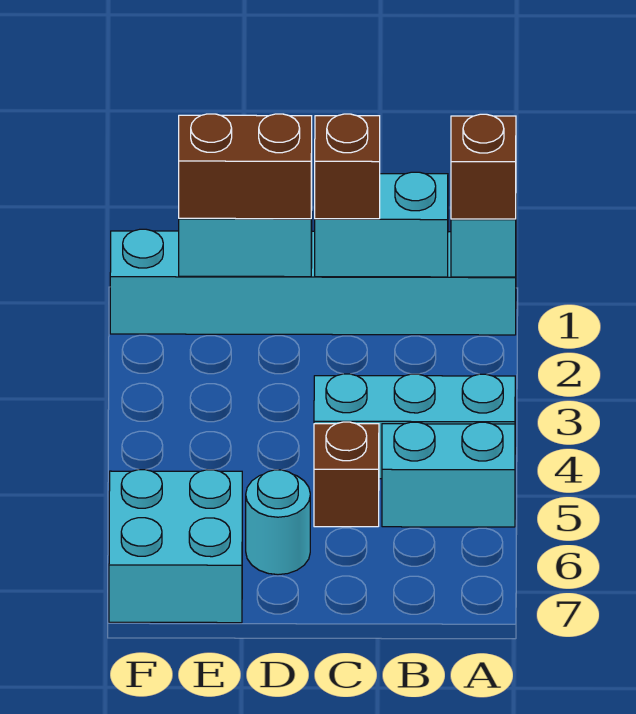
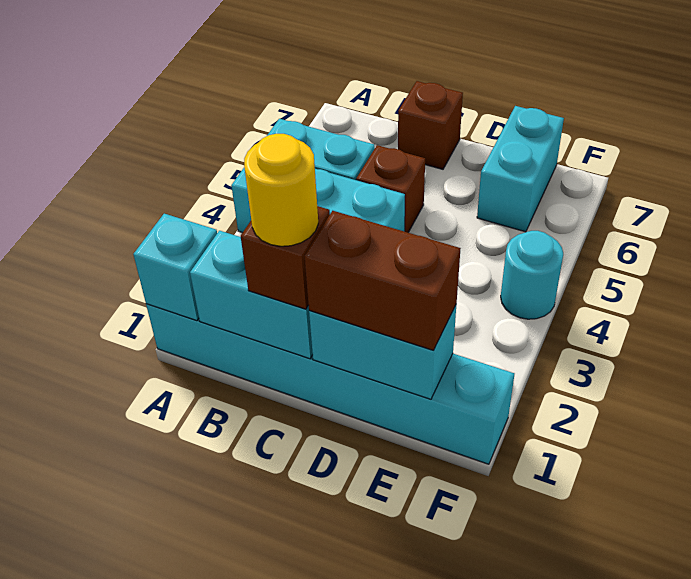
brown brick A1 level 3 -> brown brick C7 level 1
none -> yellow round brick C1 level 4
cyan round brick D6 level 1 -> cyan round brick F4 level 1
cyan brick E6:F7 level 1 -> cyan brick E6:E7 level 1

